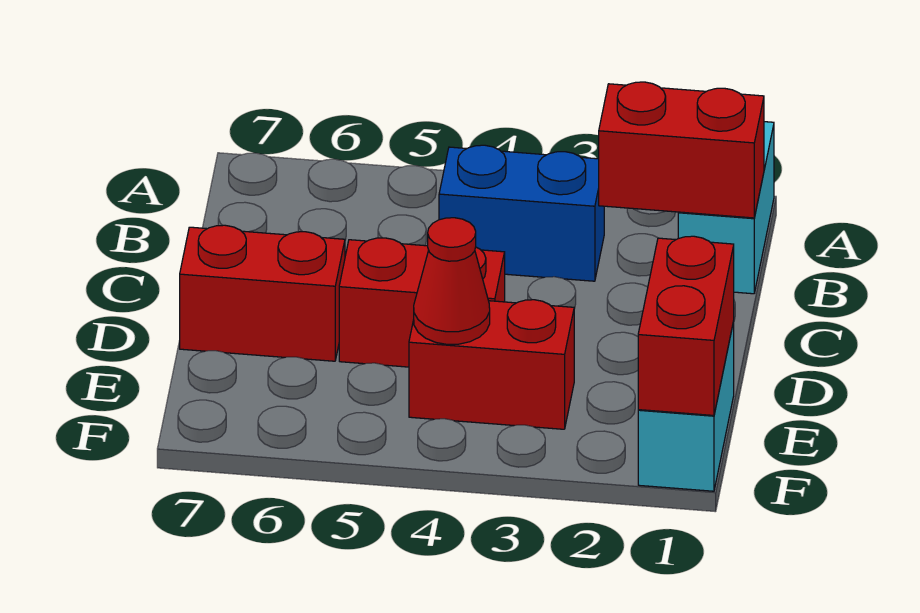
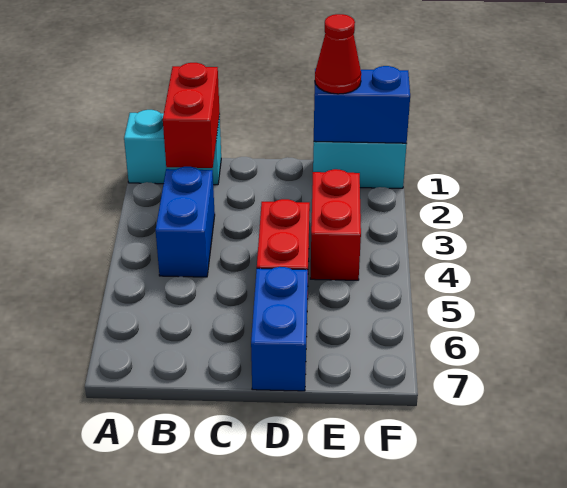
red brick D6:D7 level 1 -> blue brick D6:D7 level 1
red brick E1:F1 level 2 -> blue brick E1:F1 level 2
red cone E4 level 2 -> red cone E1 level 3

